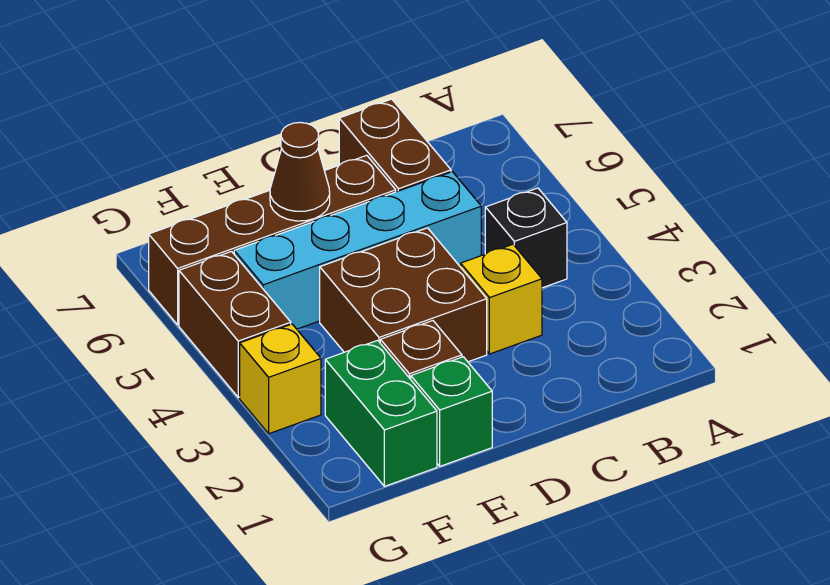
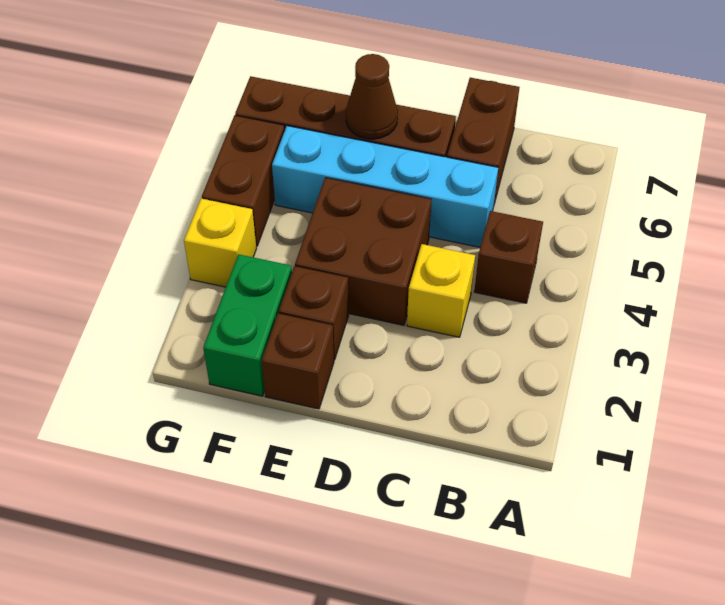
black brick B4 level 1 -> brown brick B4 level 1
green brick E1 level 1 -> brown brick E1 level 1

